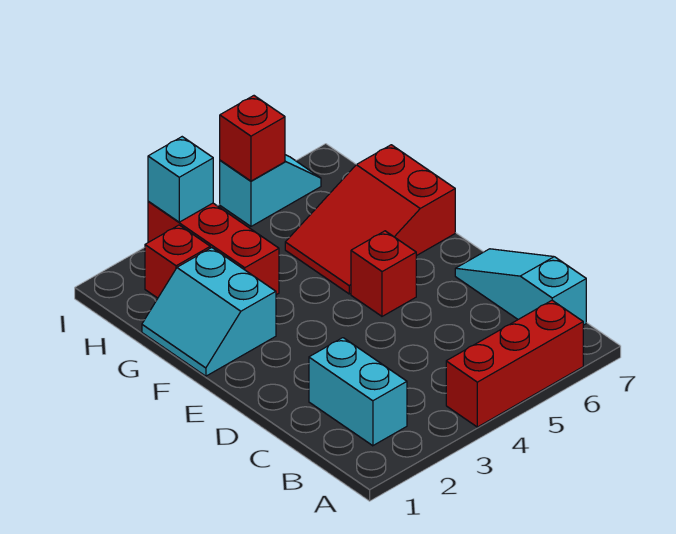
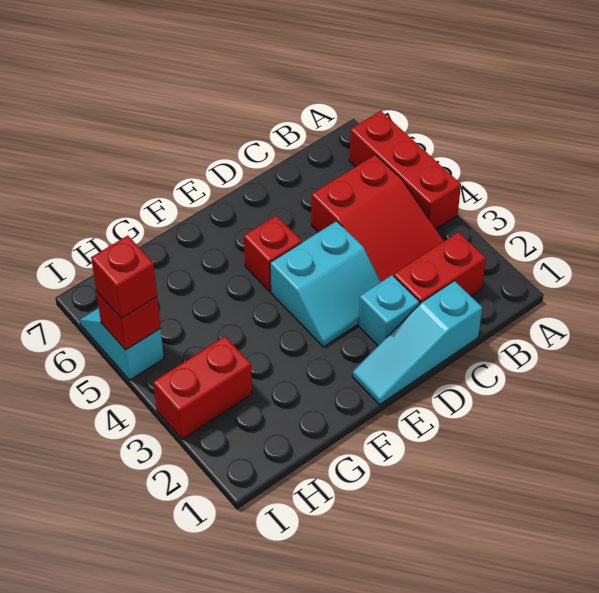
cyan brick B2:C2 level 1 -> red brick B2:C2 level 1
cyan slope B7:D7 level 1 top B -> cyan slope C1:E1 level 1 top C
cyan slope F1:G2 level 1 top 2 -> cyan slope D3:E4 level 1 top 4
red slope F5:G7 level 1 top 7 -> red slope B3:C5 level 1 top 5
red brick G3:I3 level 1 -> red brick H3:I3 level 1
red brick H2 level 1 -> red brick I5 level 3
cyan brick I3 level 2 -> cyan brick D2 level 1

